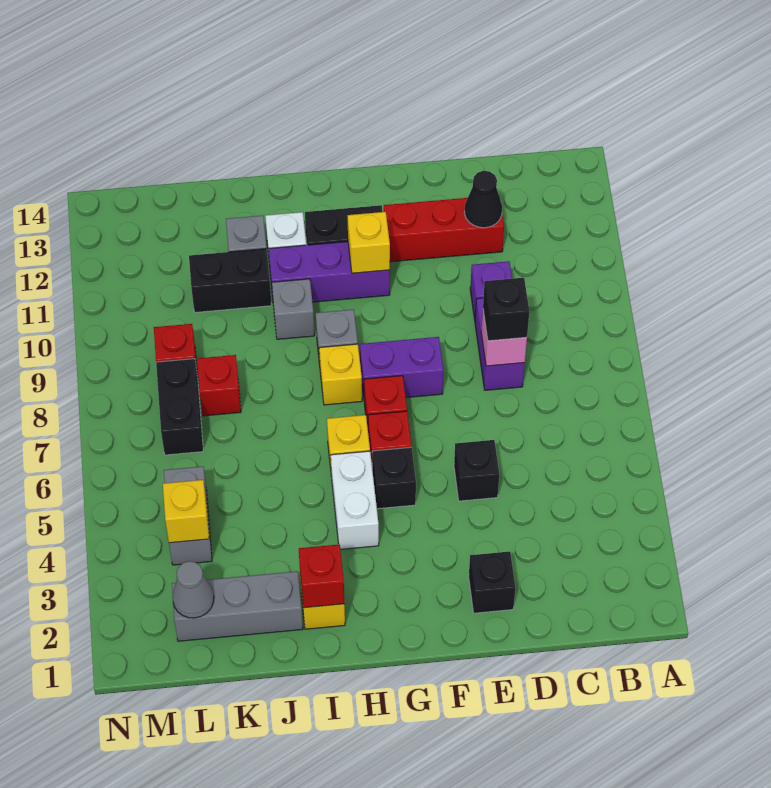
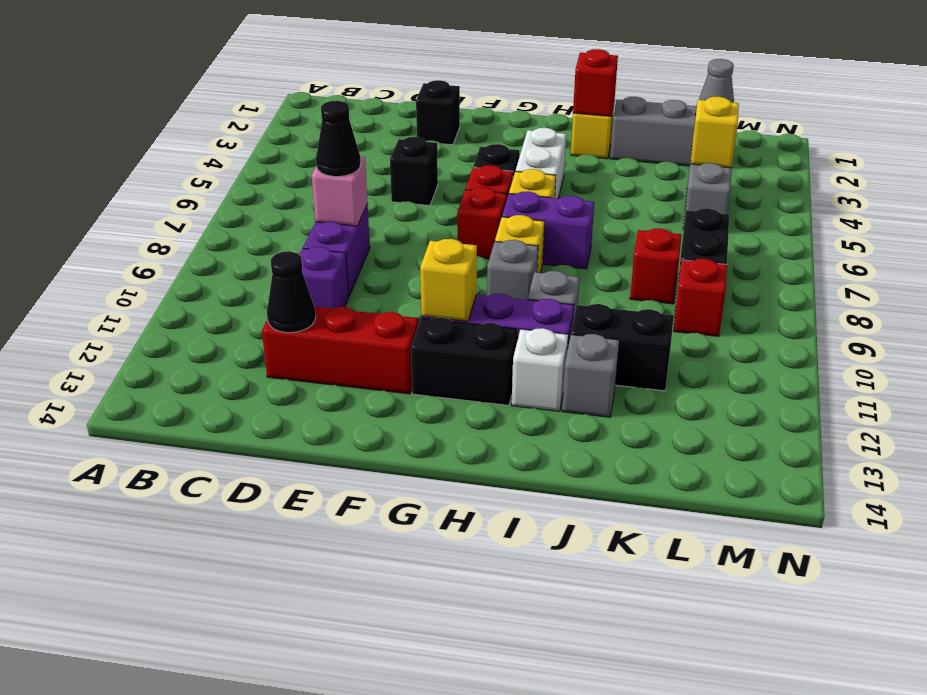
black brick D8 level 3 -> black cone D8 level 3
purple brick F8:G8 level 1 -> purple brick H7:I7 level 1

